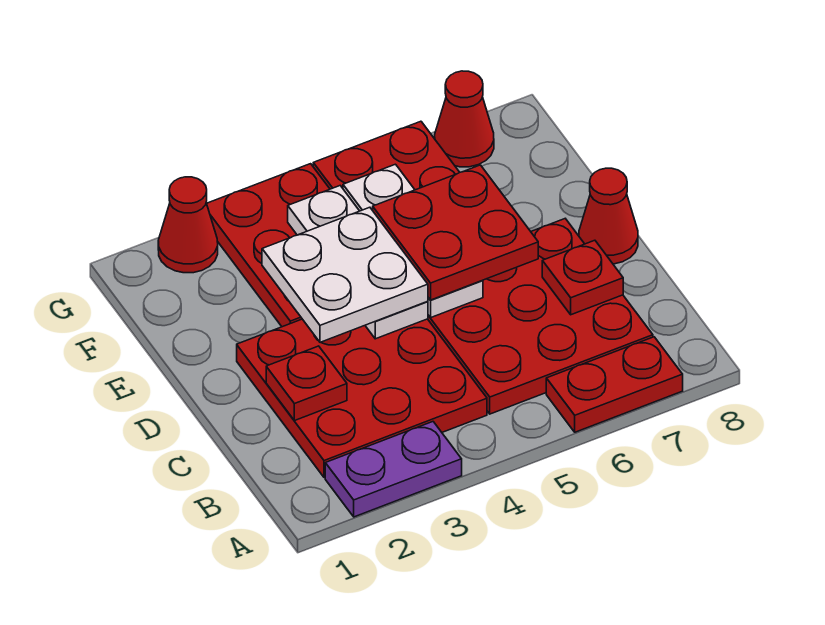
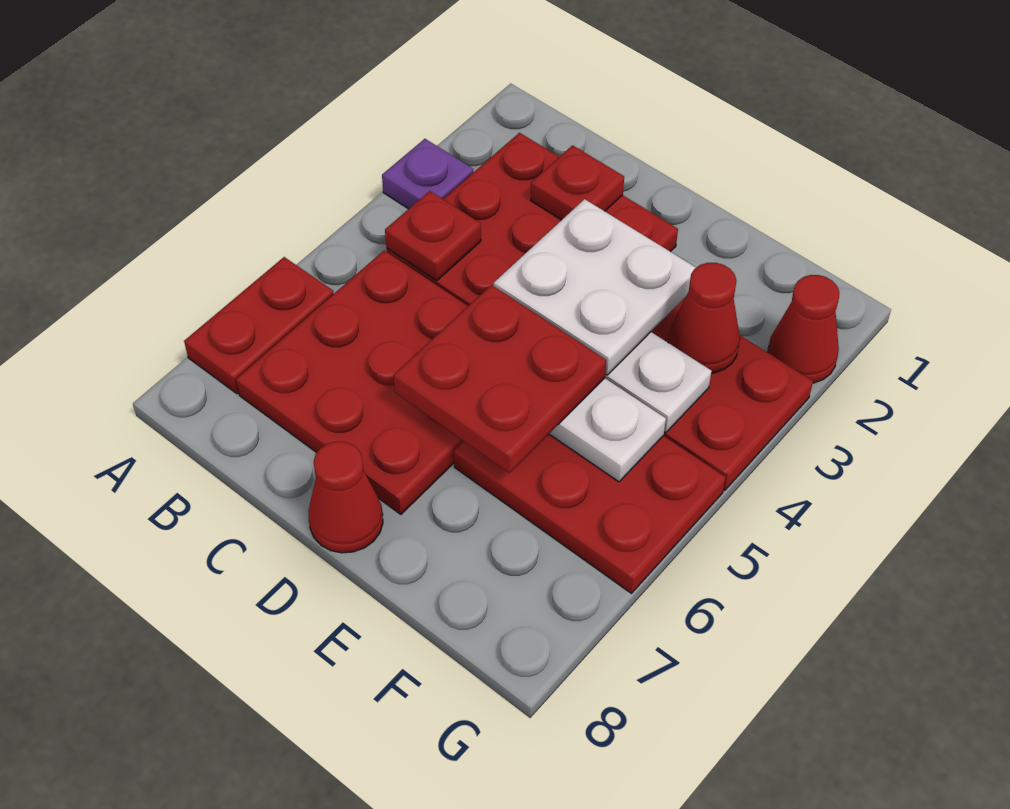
purple plate A2:A3 level 1 -> purple plate A3 level 1
red plate C7 level 2 -> red plate B4 level 2
red cone G7 level 1 -> red cone F3 level 2

